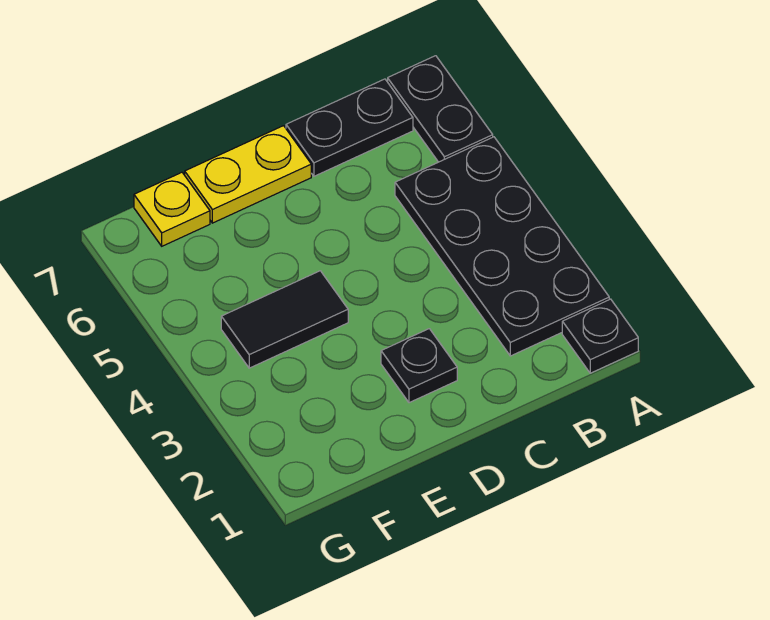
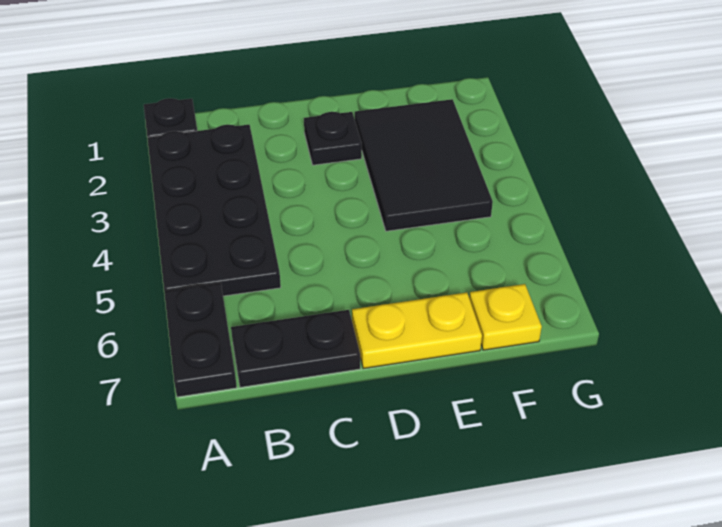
black tile E4:F4 level 1 -> black tile E2:F4 level 1

